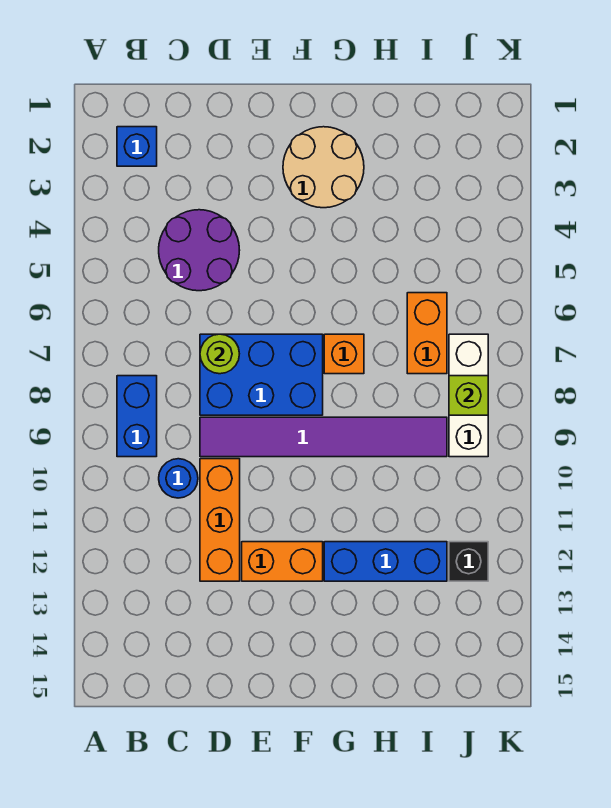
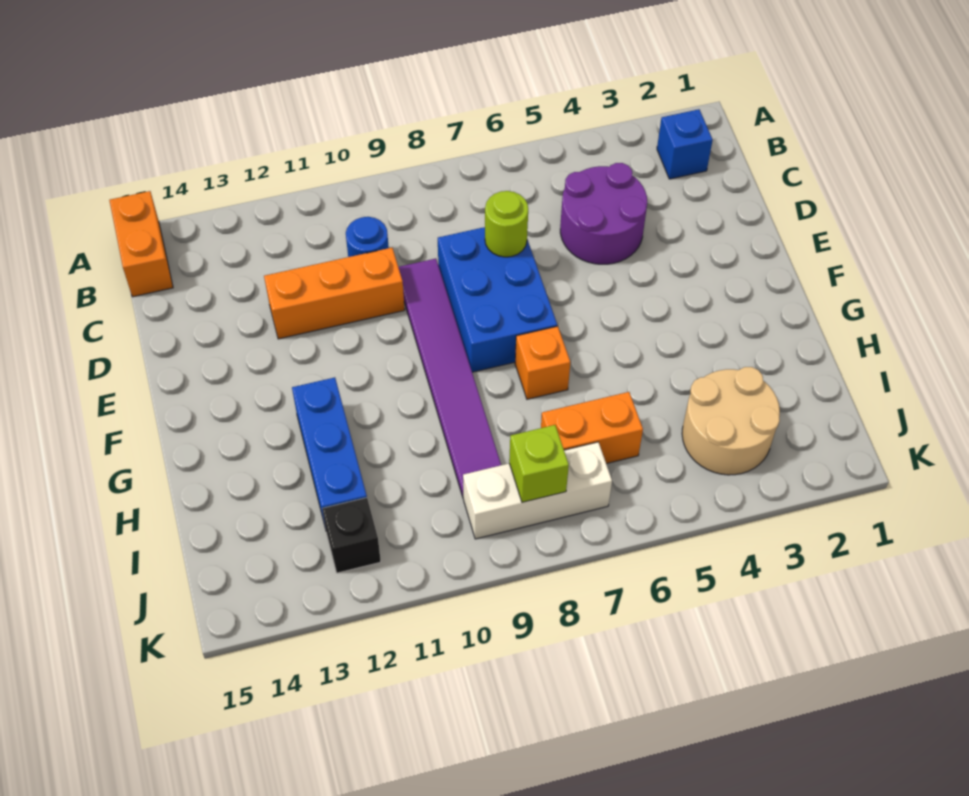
blue brick B8:B9 level 1 -> none
orange brick E12:F12 level 1 -> orange brick A15:B15 level 1
tan round brick F2:G3 level 1 -> tan round brick I3:J4 level 1

